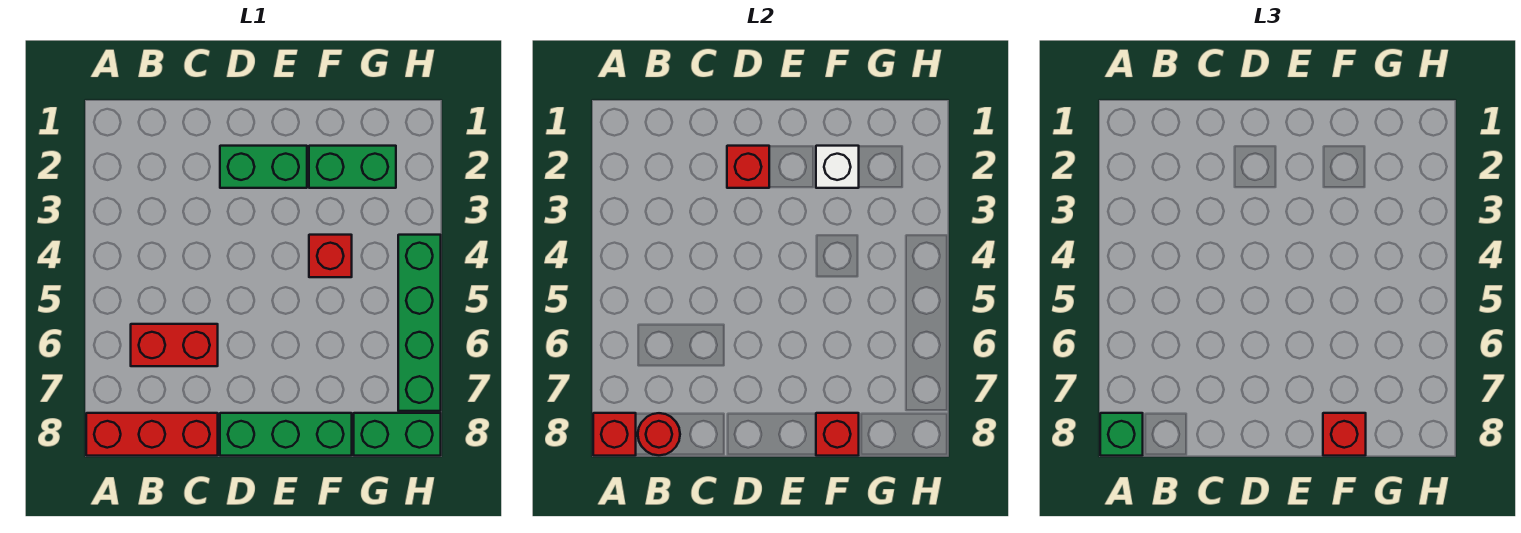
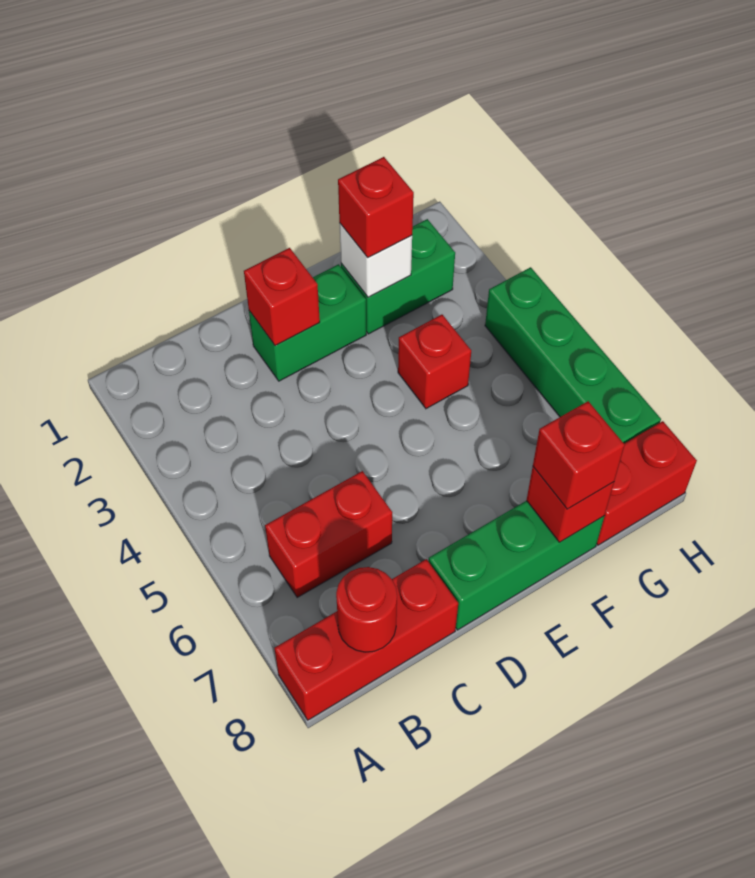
red brick A8 level 2 -> red brick F2 level 3
green brick A8 level 3 -> none
green brick G8:H8 level 1 -> red brick G8:H8 level 1

